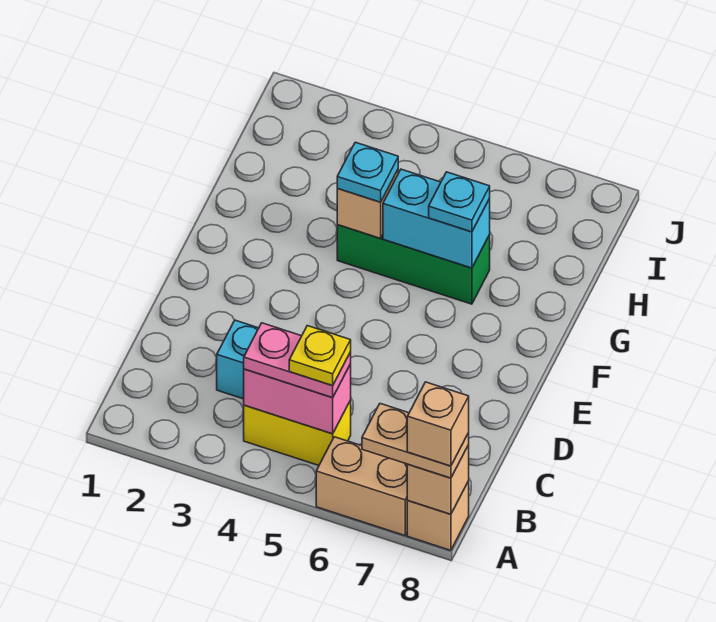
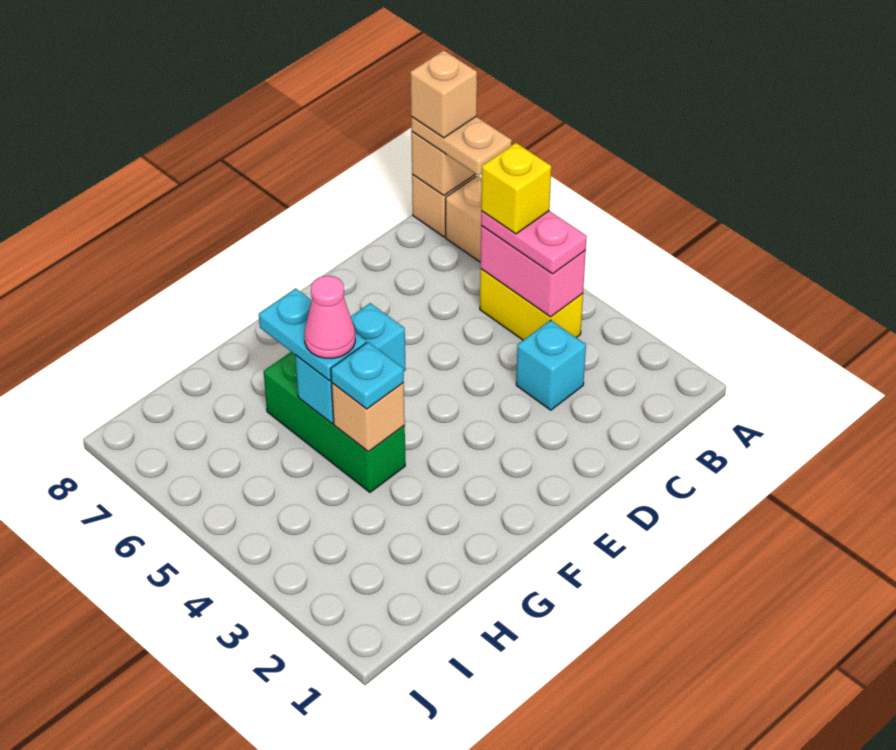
yellow plate B5 level 4 -> yellow brick B5 level 4
cyan brick G5:G6 level 2 -> cyan brick F5:G5 level 2
none -> pink cone G5 level 4
cyan plate G6 level 3 -> cyan plate G5:G6 level 3

